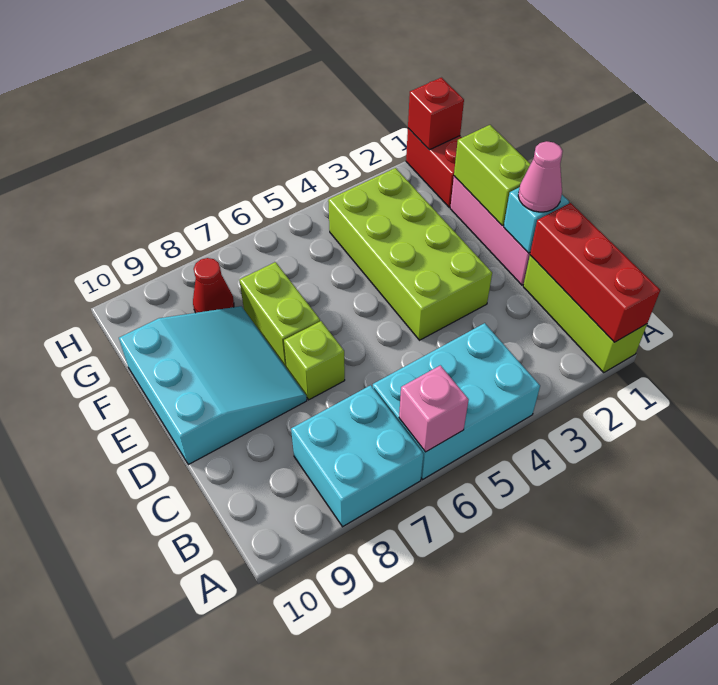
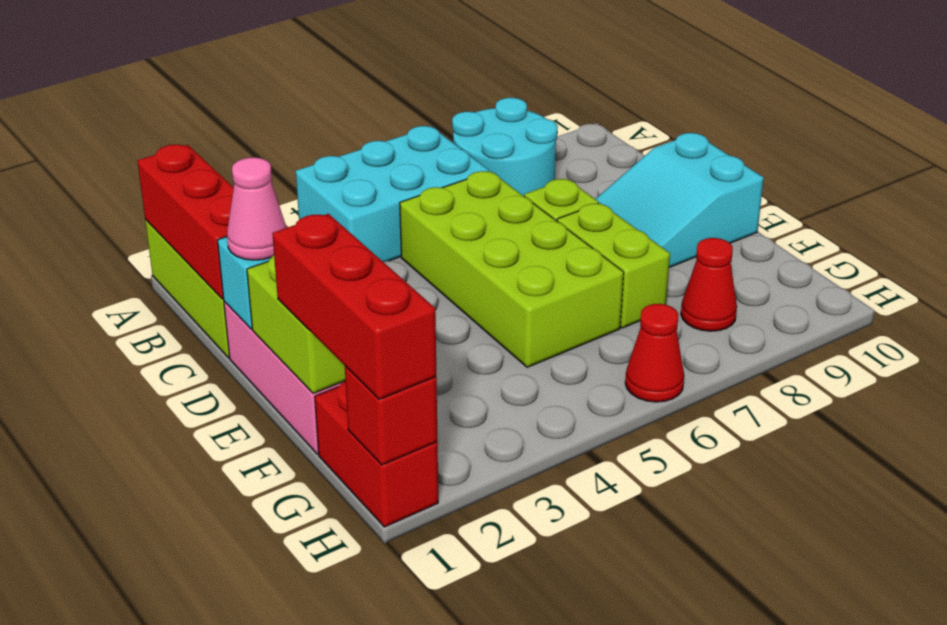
pink brick A6 level 2 -> none
cyan brick A7:B8 level 1 -> cyan round brick A7:B8 level 1
lime brick D3:G4 level 1 -> lime brick C5:F6 level 1
cyan slope D8:F10 level 1 top 10 -> cyan slope D8:E10 level 1 top 10
none -> red brick F1:H1 level 3
none -> red cone H6 level 1

